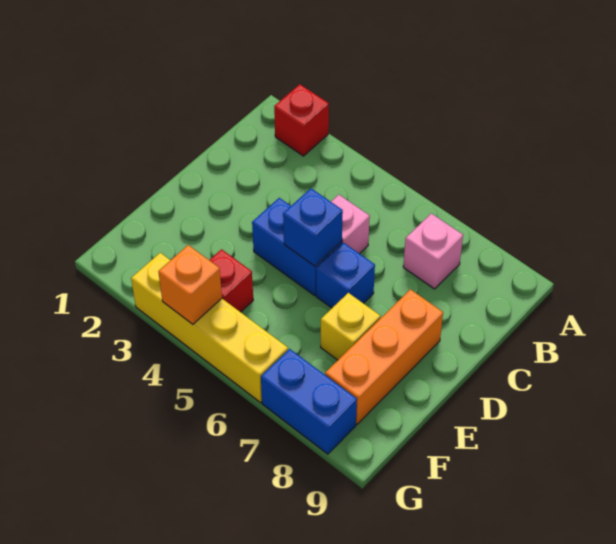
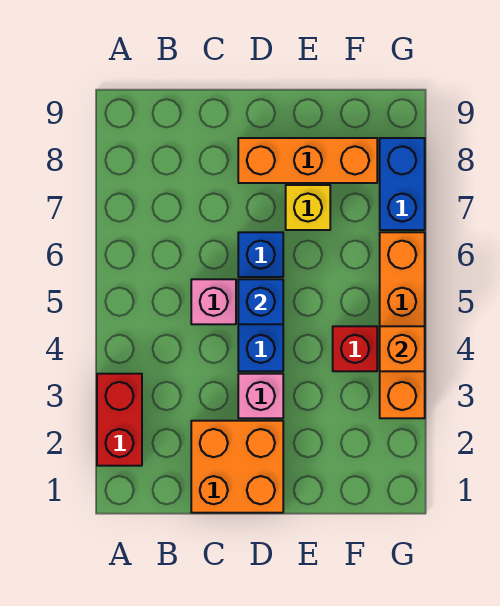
red brick A2 level 1 -> red brick A2:A3 level 1
pink brick B7 level 1 -> pink brick D3 level 1
none -> orange brick C1:D2 level 1
yellow brick G3:G6 level 1 -> orange brick G3:G6 level 1

